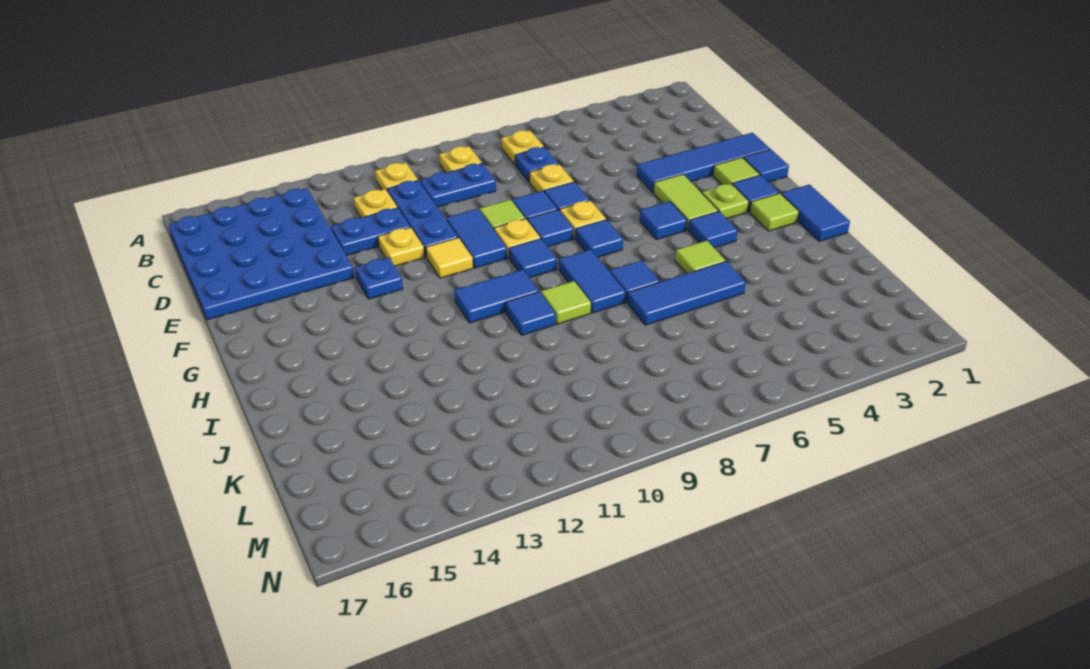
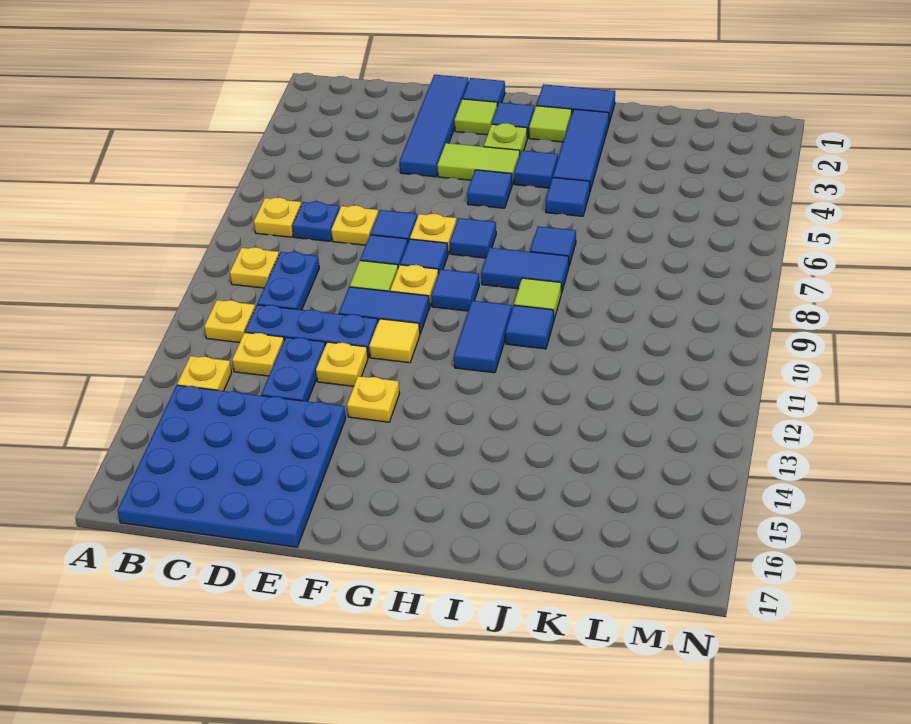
none -> yellow plate B13 level 1
blue plate F13 level 1 -> yellow plate F13 level 1
lime tile I5 level 1 -> blue tile I5 level 1
blue tile J5:J7 level 1 -> blue tile I2:I4 level 1

